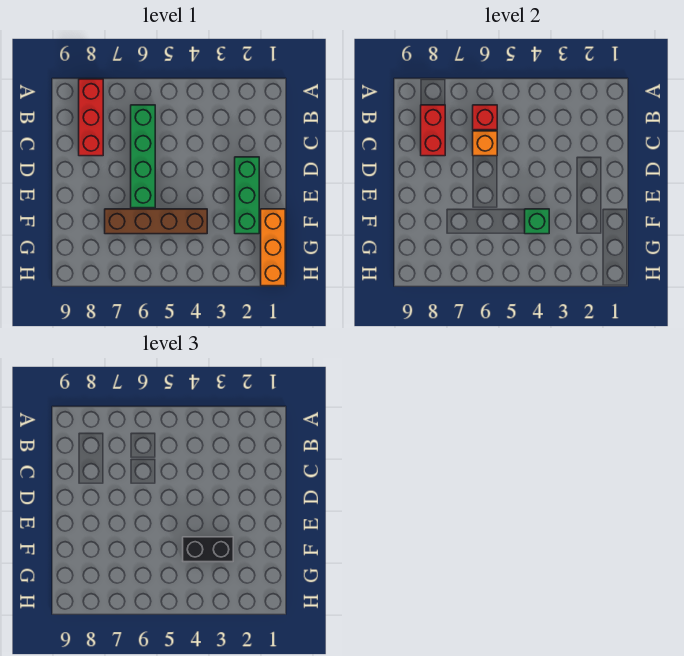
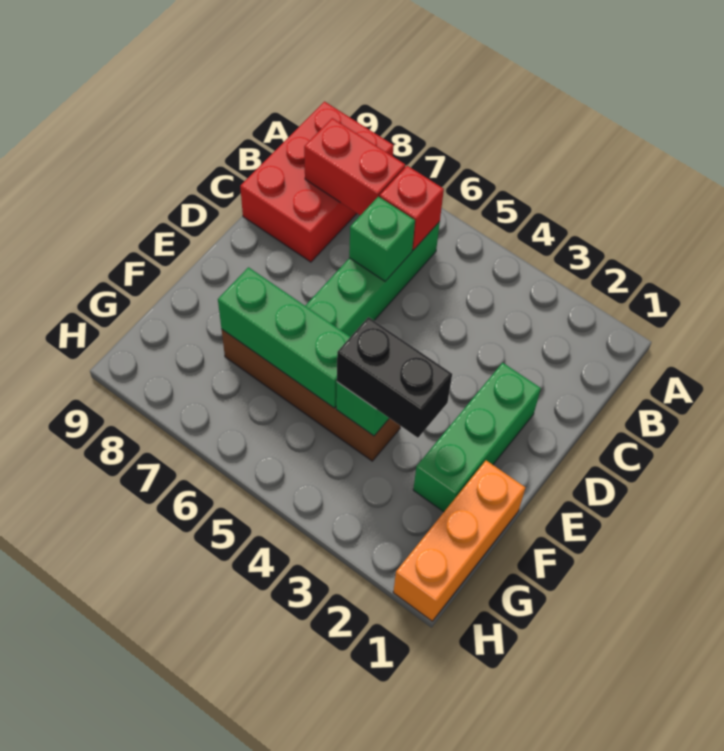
red brick A8:C8 level 1 -> red brick A8:C9 level 1
red brick B8:C8 level 2 -> red brick B7:B8 level 2
orange brick C6 level 2 -> green brick C6 level 2
none -> green brick F5:F7 level 2

